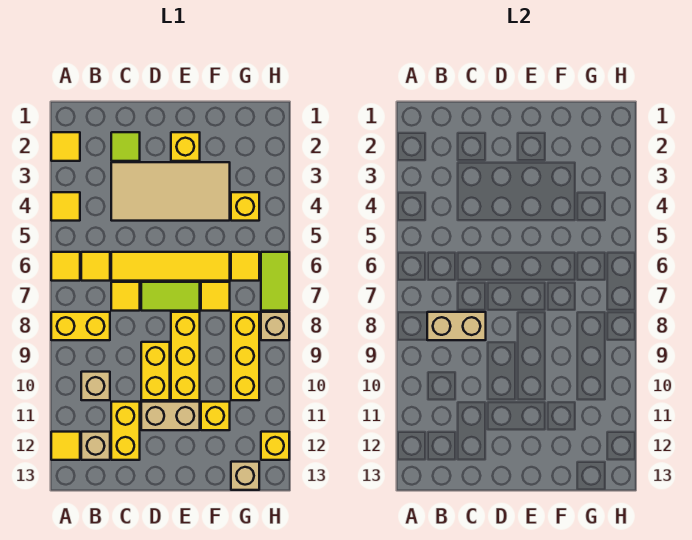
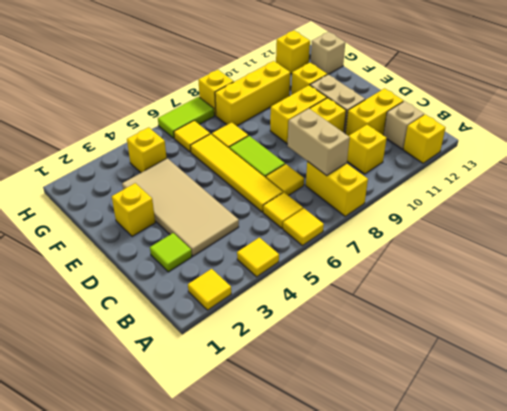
yellow tile A12 level 1 -> yellow brick A12 level 1
tan brick B10 level 1 -> yellow brick B10 level 1
yellow brick E8:E10 level 1 -> yellow brick E9:E10 level 1
tan brick H8 level 1 -> yellow brick H8 level 1

